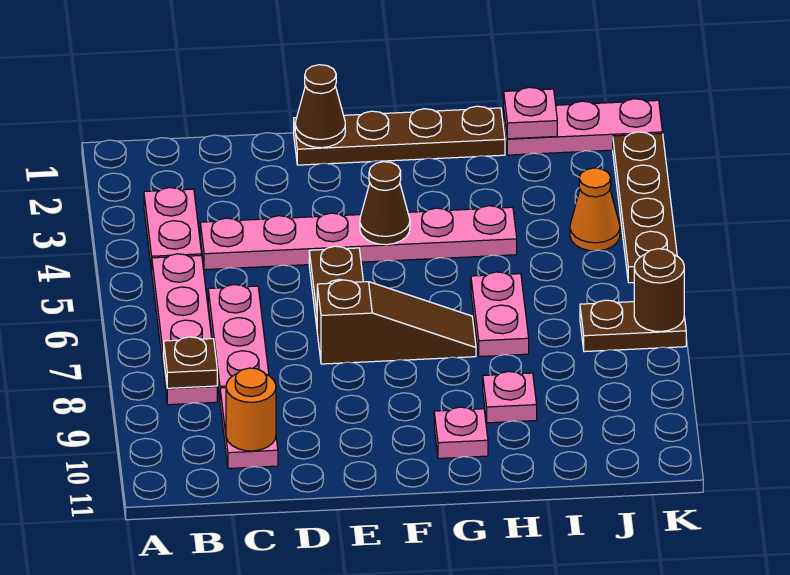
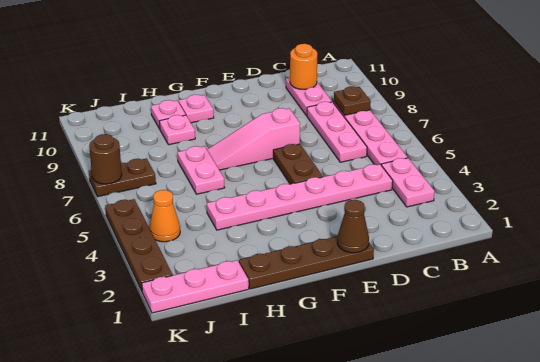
brown slope E7:G7 level 1 top E -> pink slope E7:G7 level 1 top E
brown cone F4 level 2 -> none
pink plate I1 level 2 -> pink plate H10 level 1

